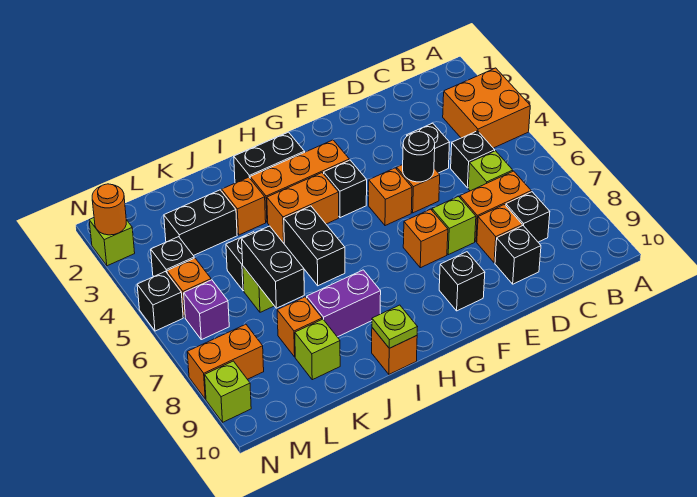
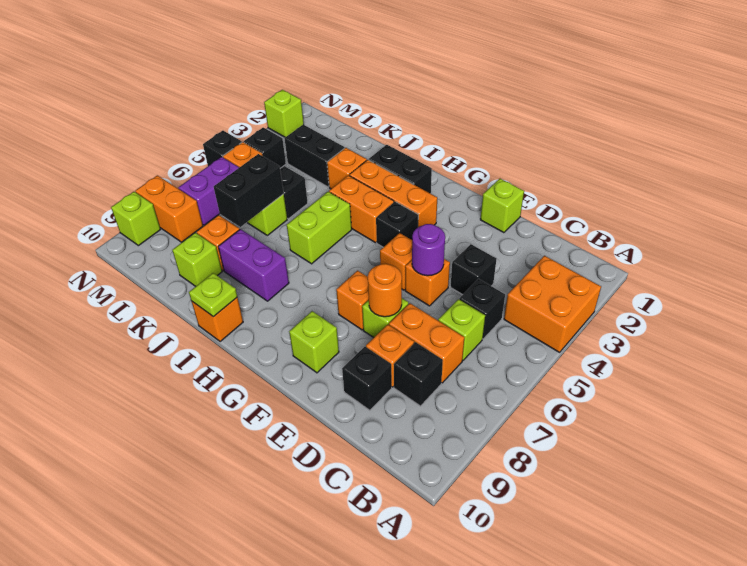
none -> lime brick E1 level 1
black round brick E5 level 2 -> purple round brick E5 level 2
black brick F9 level 1 -> lime brick F9 level 1
black brick I5:I6 level 1 -> lime brick I5:I6 level 1
purple brick M6 level 1 -> purple brick M6:M7 level 1
orange round brick N2 level 2 -> orange round brick E7 level 2

